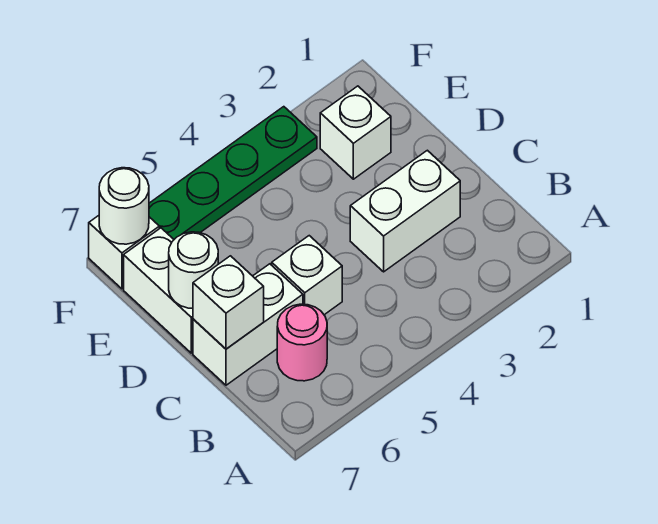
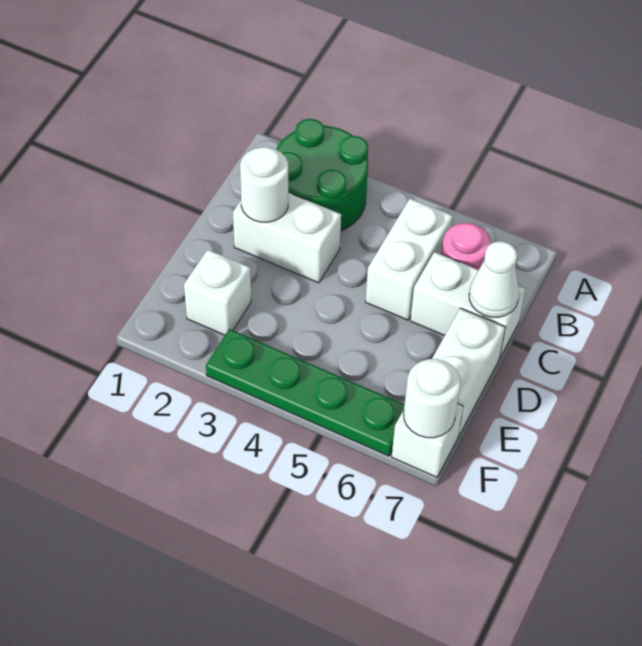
none -> green round brick A2:B3 level 1
white brick C5 level 1 -> white brick B5:C5 level 1
white brick C7 level 2 -> white cone C7 level 2
white round brick D7 level 2 -> white round brick C2 level 2

